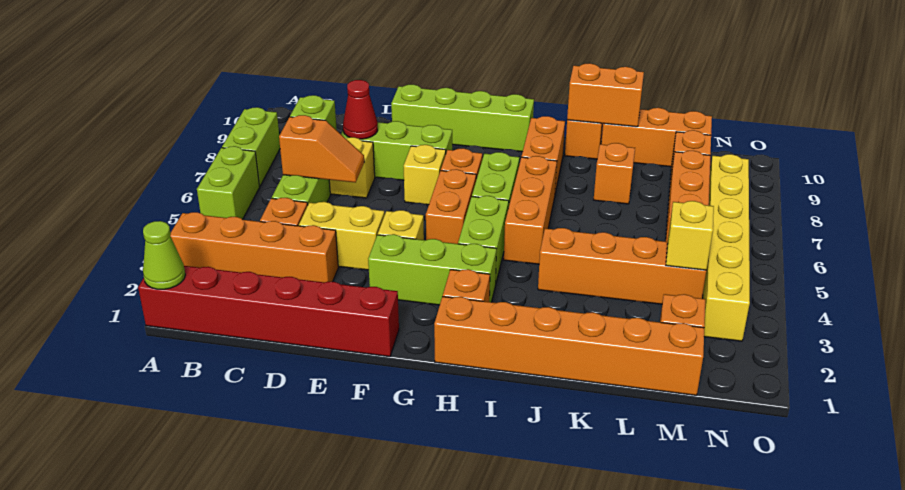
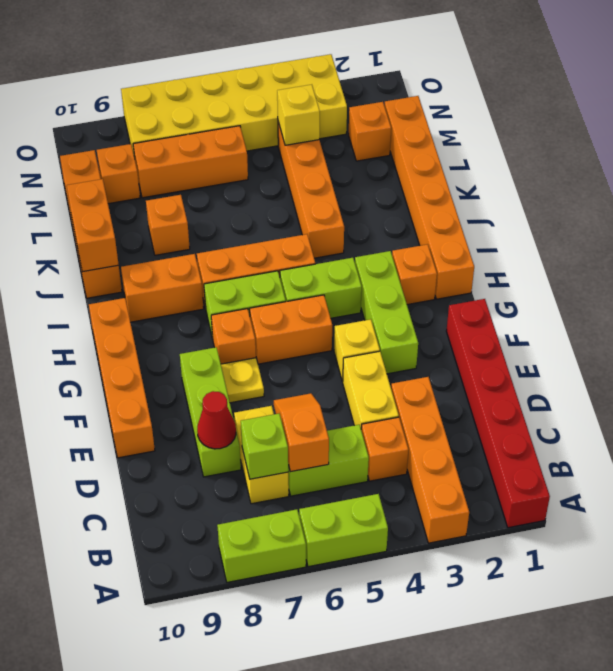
lime cone A1 level 2 -> none
lime brick E10:H10 level 1 -> orange brick E10:H10 level 1
yellow brick F7 level 1 -> yellow plate F7 level 1
yellow brick N3:N8 level 1 -> yellow brick N3:O8 level 1

